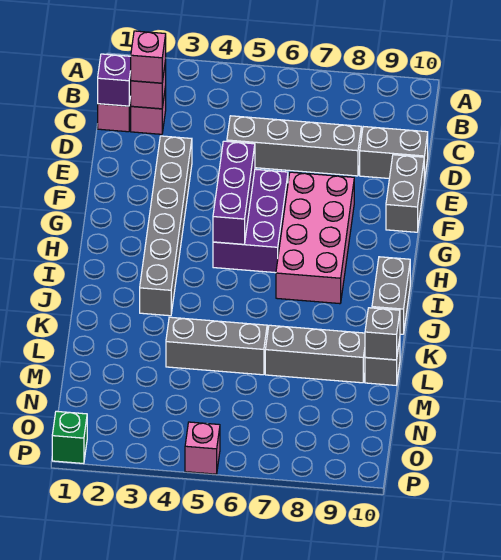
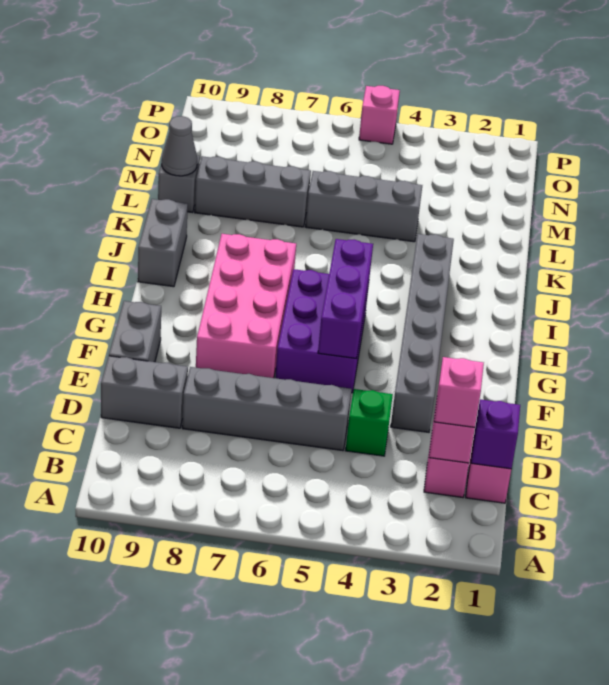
grey brick L10 level 2 -> grey cone L10 level 2
green brick P1 level 1 -> green brick D4 level 1

